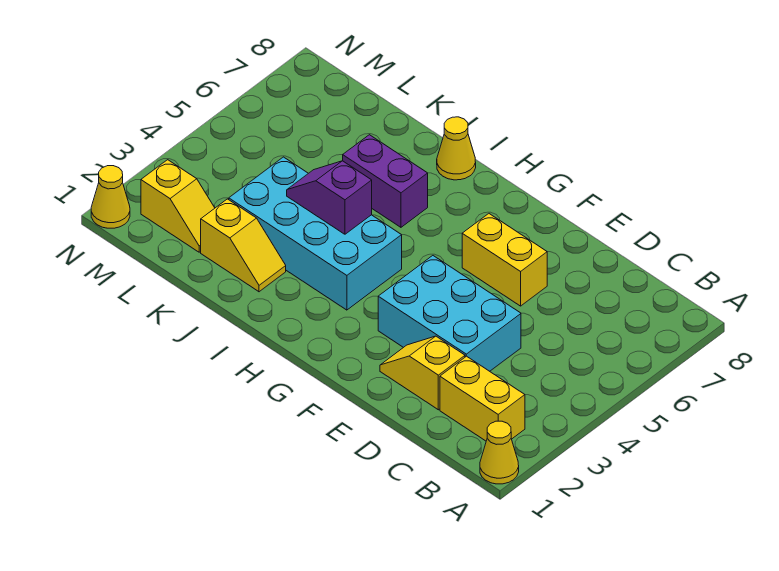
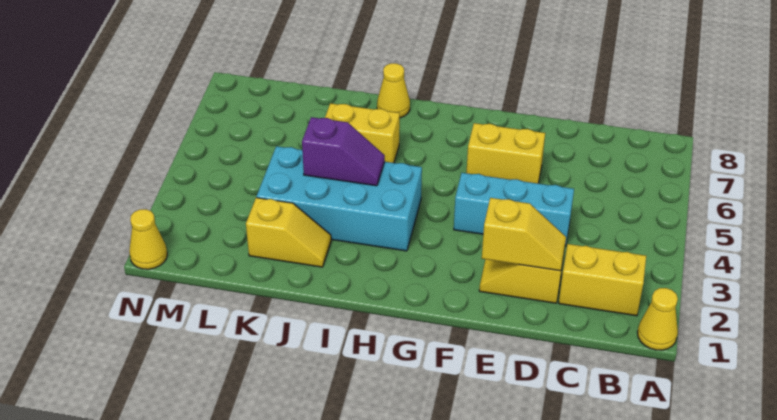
cyan brick D3:F4 level 1 -> cyan brick D4:F4 level 1
purple slope I4:J4 level 2 top I -> purple slope I4:J4 level 2 top J
purple brick I6:J6 level 1 -> yellow brick I6:J6 level 1
yellow slope L2:M2 level 1 top M -> yellow slope D2:E2 level 2 top E

